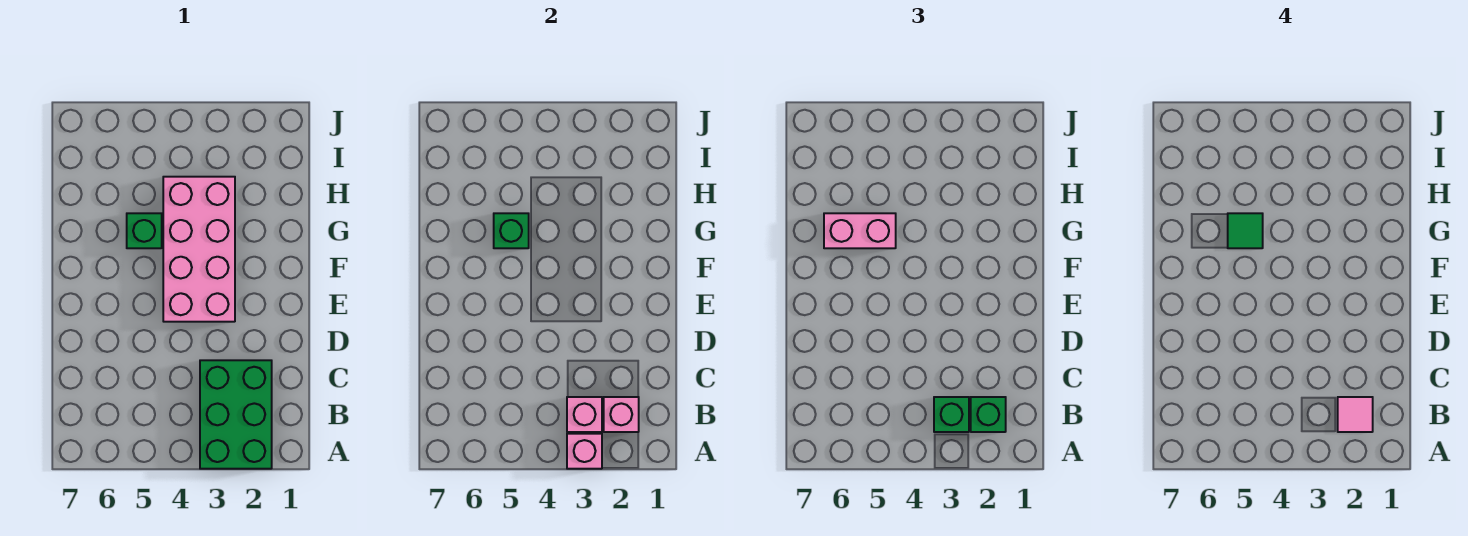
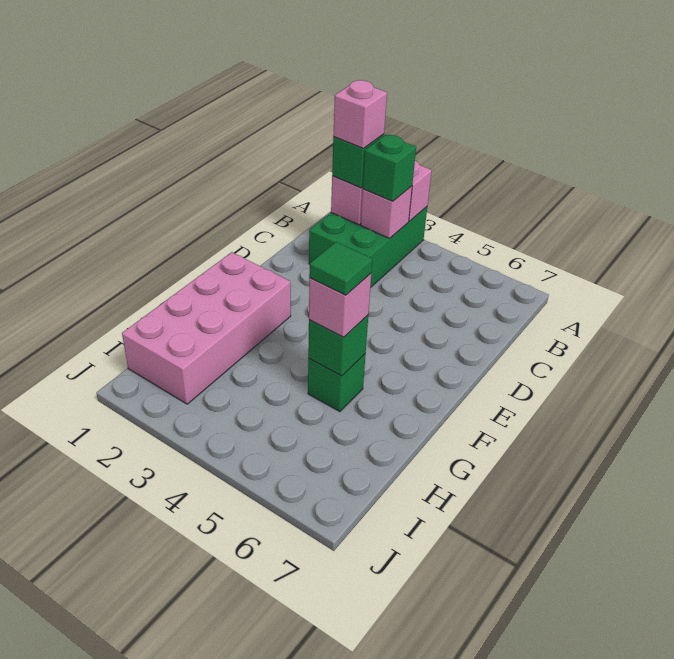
pink tile B2 level 4 -> pink brick B2 level 4
pink brick E3:H4 level 1 -> pink brick F1:I2 level 1
pink brick G5:G6 level 3 -> pink brick G5 level 3

